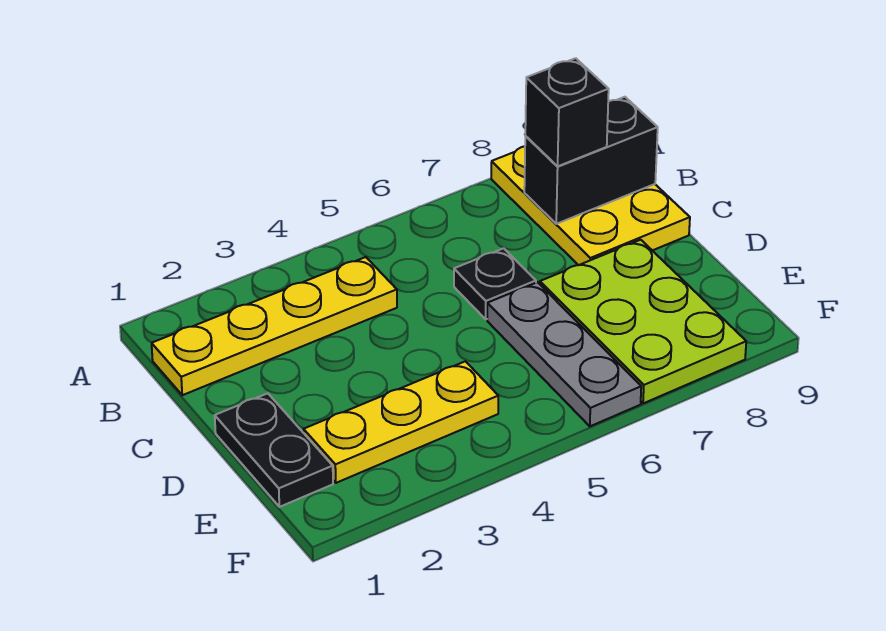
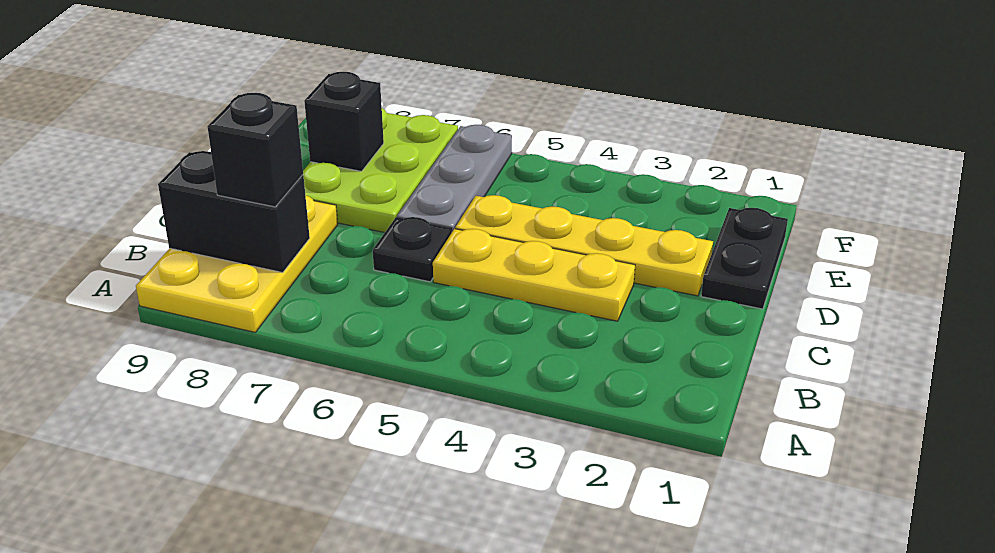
yellow plate B1:B4 level 1 -> yellow plate D2:D5 level 1
yellow plate E2:E4 level 1 -> yellow plate C3:C5 level 1
none -> black brick E8 level 2

